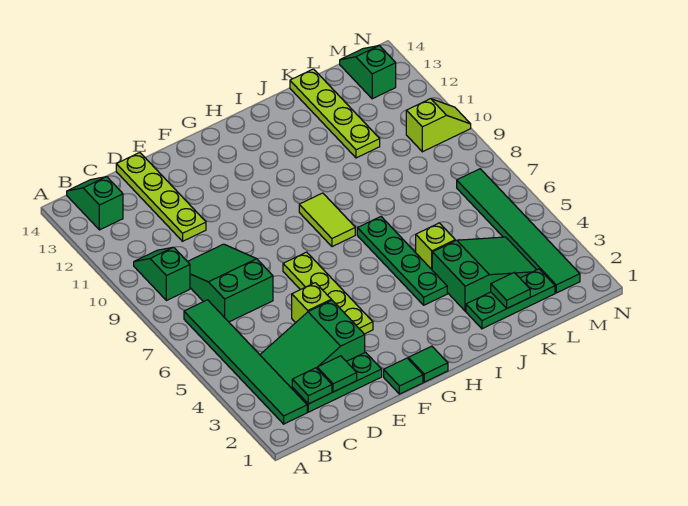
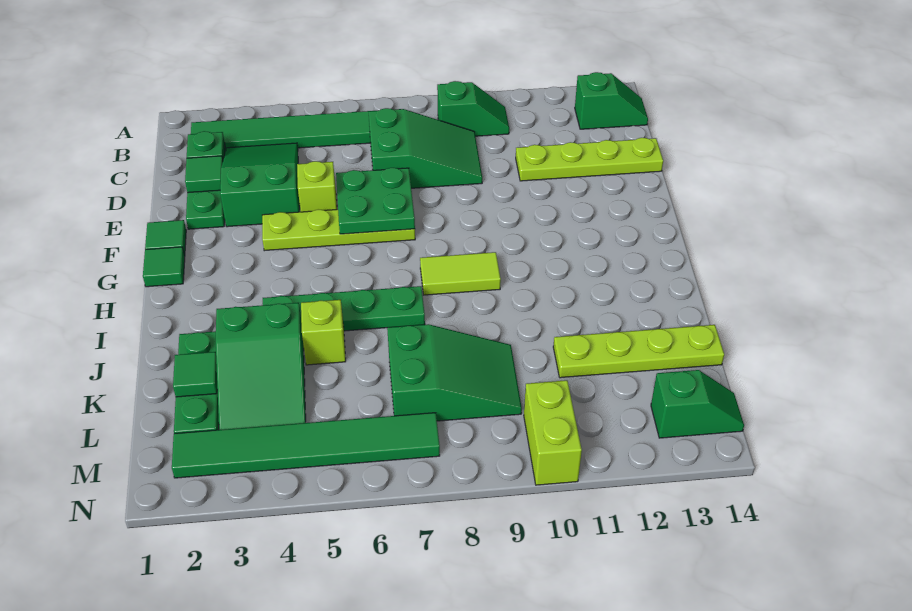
none -> green plate E6:F7 level 2
none -> green slope K7:L9 level 1 top 7
lime slope M10:N10 level 1 top M -> lime brick M10:N10 level 1

